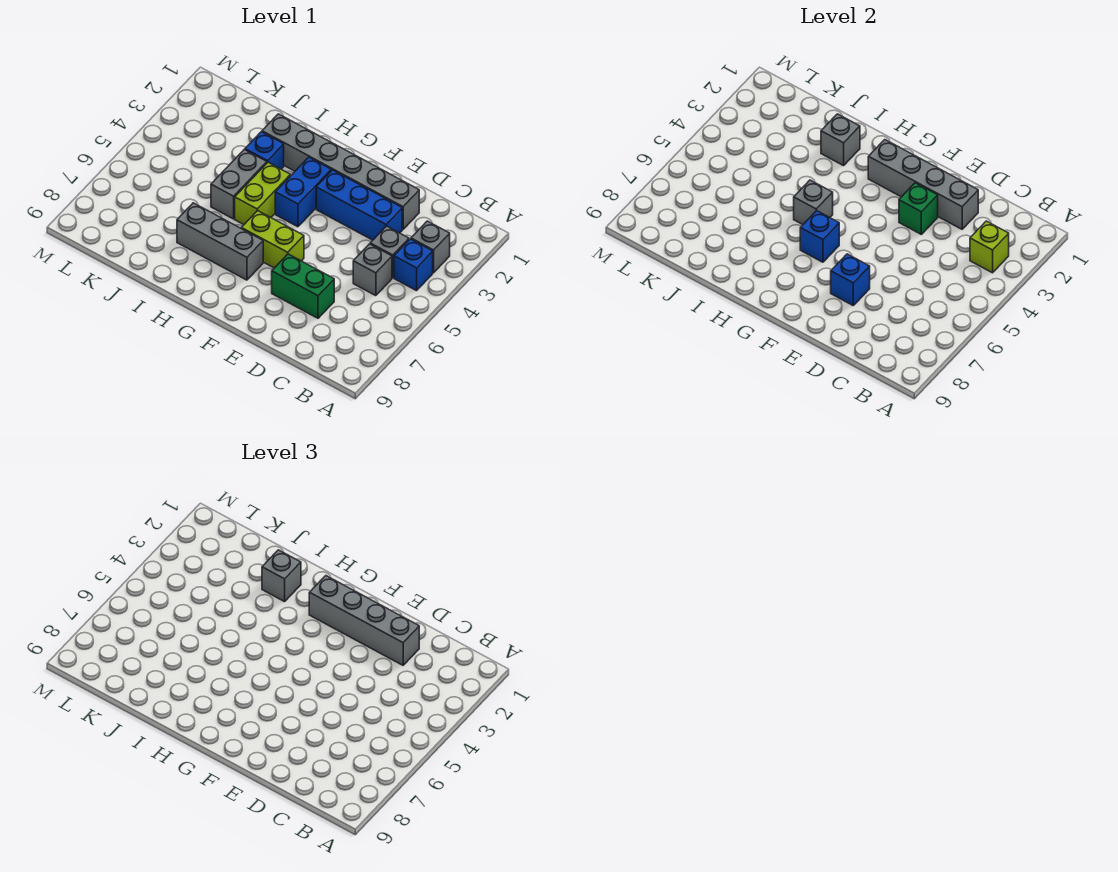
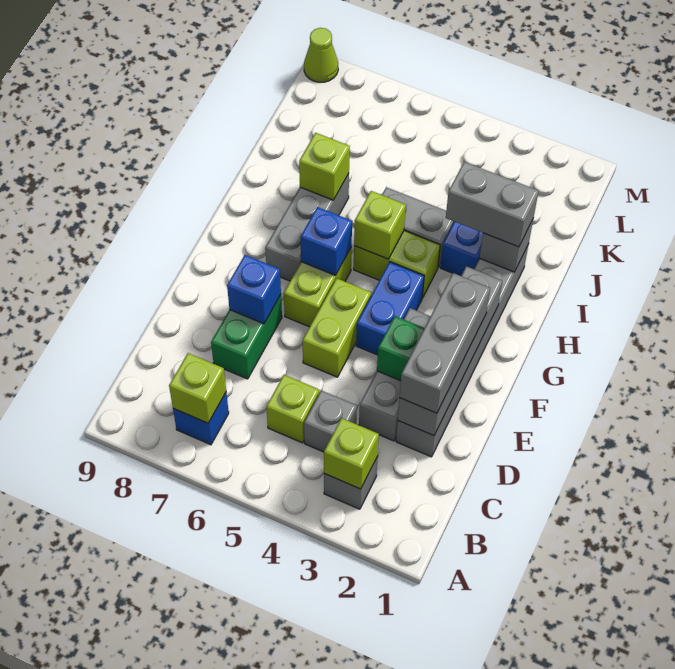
blue brick B4 level 1 -> blue brick B7 level 1
none -> lime brick B7 level 2
grey brick C5 level 1 -> lime brick C5 level 1
grey brick D2:G2 level 3 -> grey brick D2:F2 level 3
blue brick D3:F3 level 1 -> grey brick D3:F3 level 1
none -> lime brick E5:F5 level 1
blue brick G3:G4 level 1 -> blue brick F4:G4 level 1
grey brick H5 level 2 -> lime brick H5 level 2
grey brick I2 level 3 -> grey brick I2:I3 level 3
none -> lime brick I7 level 2
none -> lime cone M9 level 1

